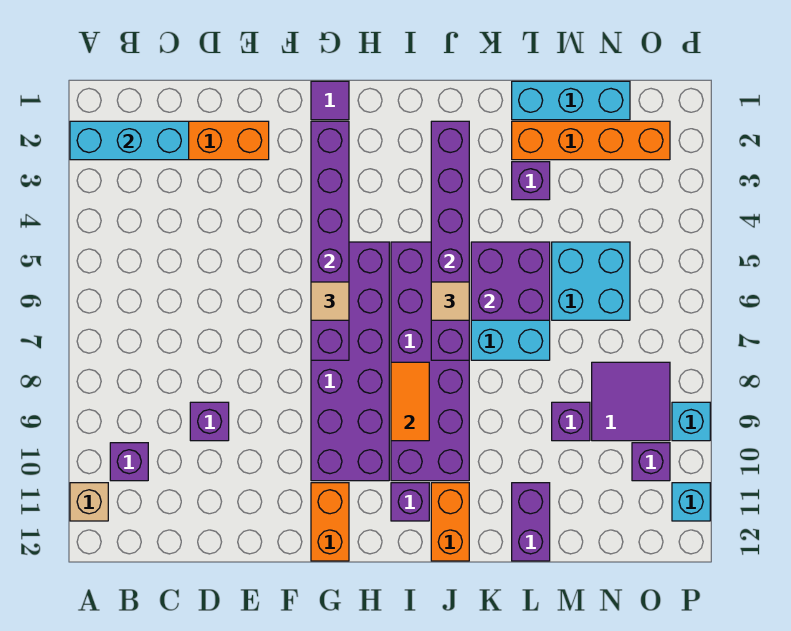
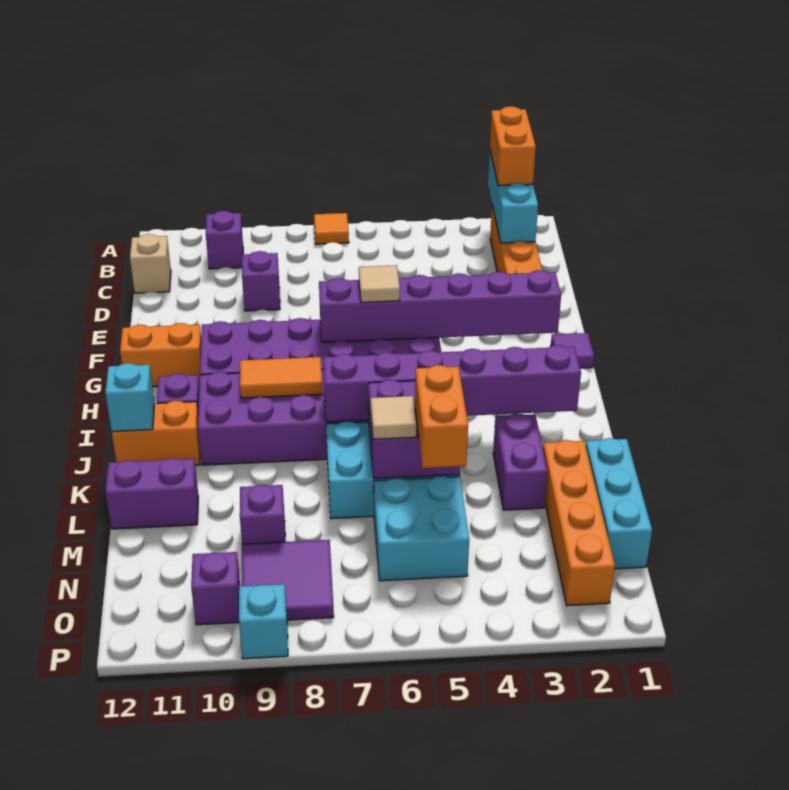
none -> orange brick A2:B2 level 3
none -> orange tile A7 level 1
tan brick A11 level 1 -> tan brick C12 level 1
tan tile J6 level 3 -> tan tile L6 level 3
purple brick L3 level 1 -> purple brick K3:L3 level 1
none -> orange brick L5:M5 level 3
cyan brick P11 level 1 -> cyan brick J12 level 2

